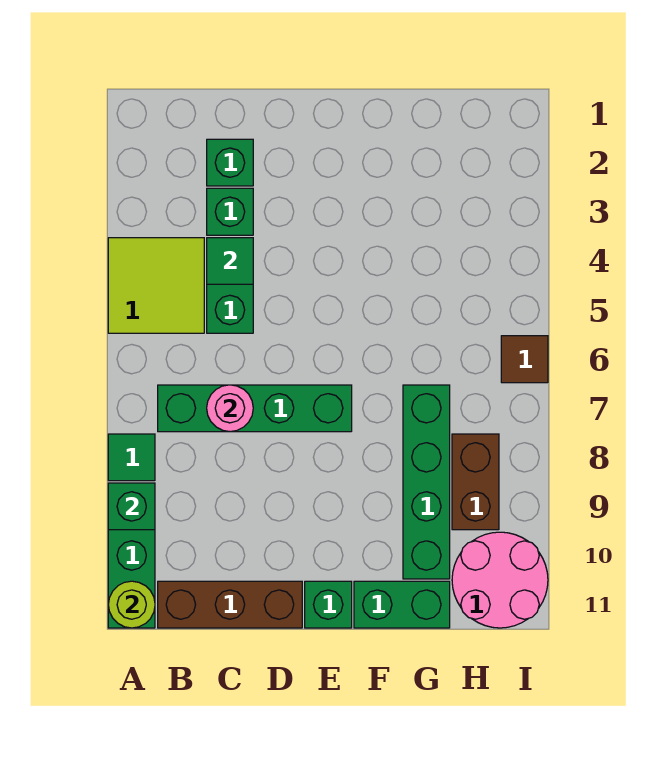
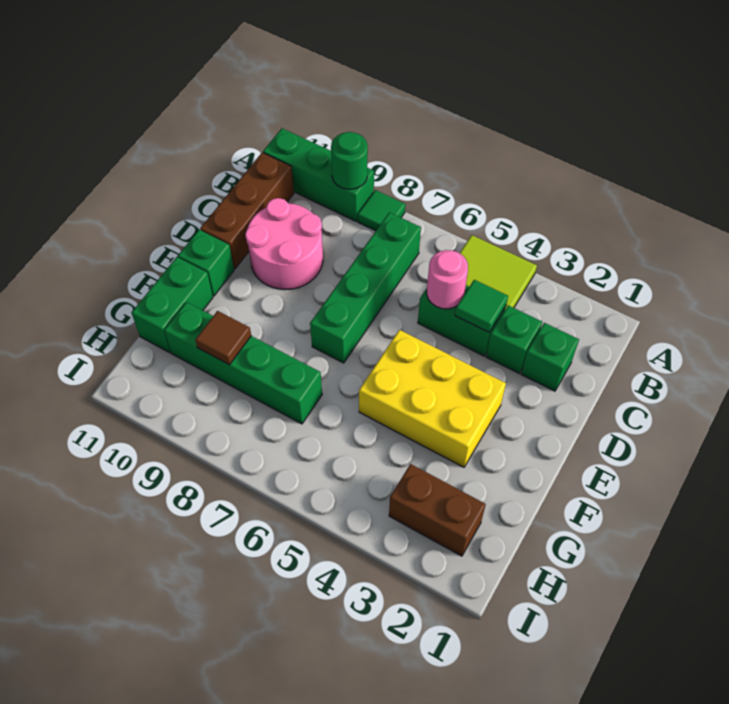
green brick A9 level 2 -> green round brick A9 level 2
lime round brick A11 level 2 -> none
pink round brick C7 level 2 -> pink round brick C5 level 2
none -> yellow brick E3:F5 level 1
brown brick H8:H9 level 1 -> brown brick H2:H3 level 1
pink round brick H10:I11 level 1 -> pink round brick C9:D10 level 1
brown tile I6 level 1 -> brown tile G9 level 2

